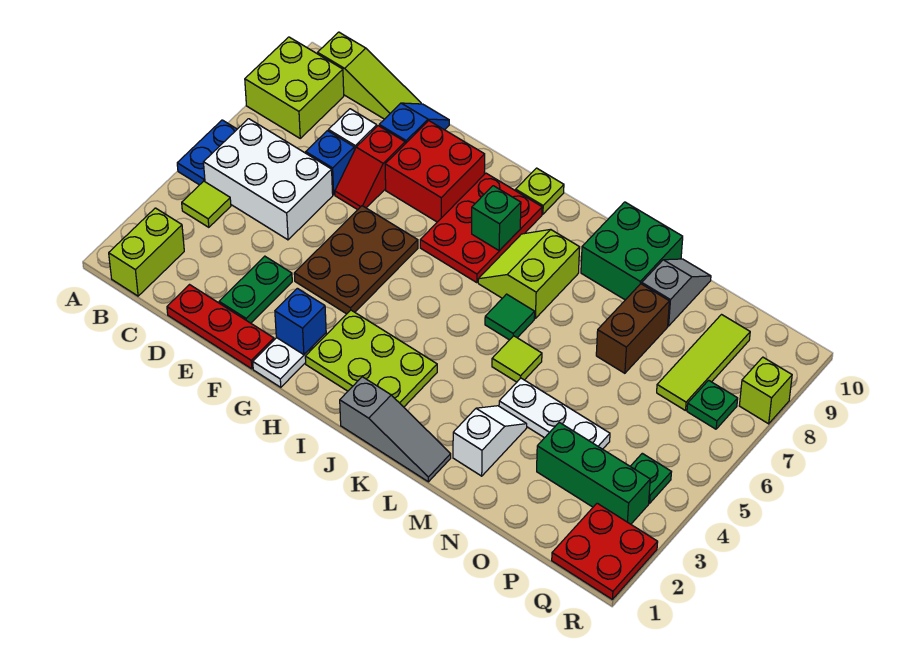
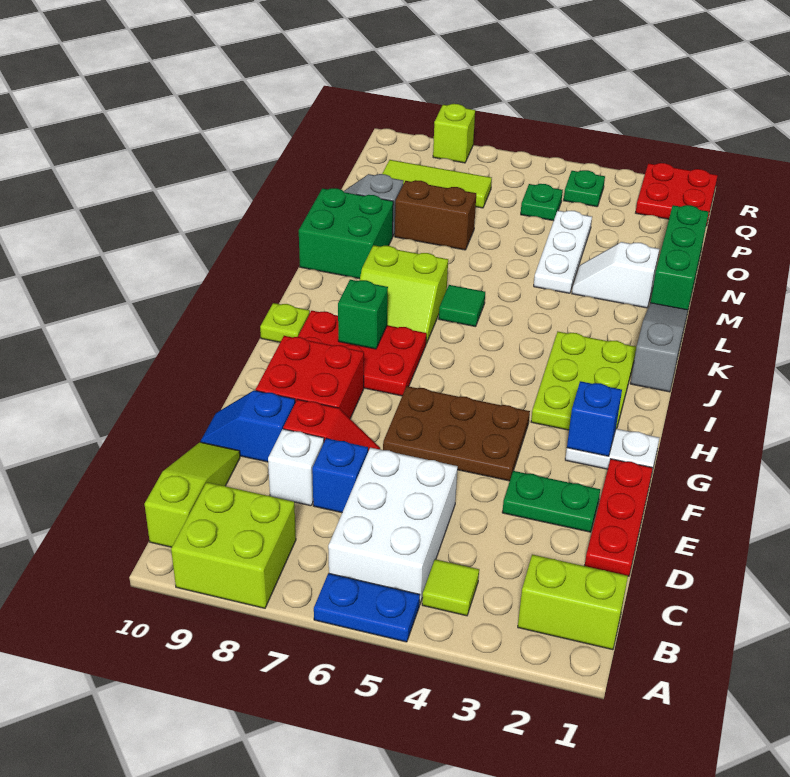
lime tile L5 level 1 -> none
green brick O3:Q3 level 1 -> green brick M1:O1 level 1
green plate Q7 level 1 -> green plate P5 level 1

